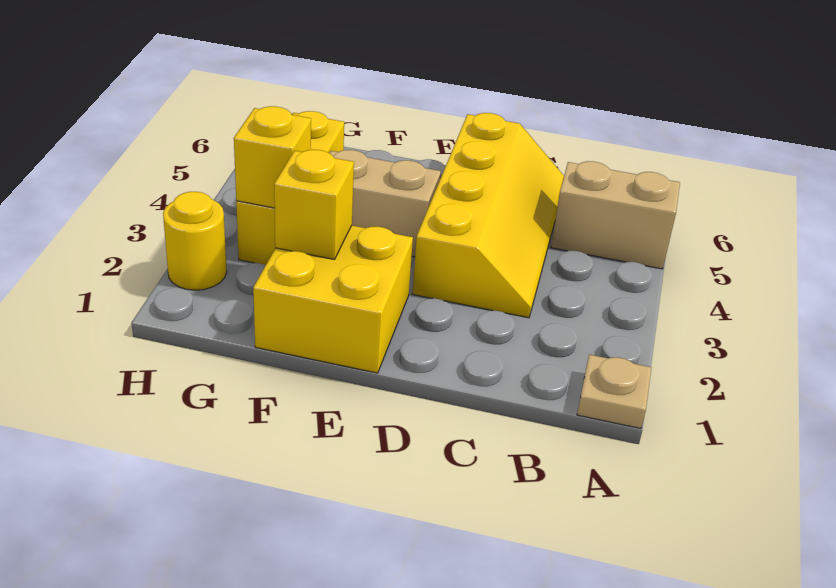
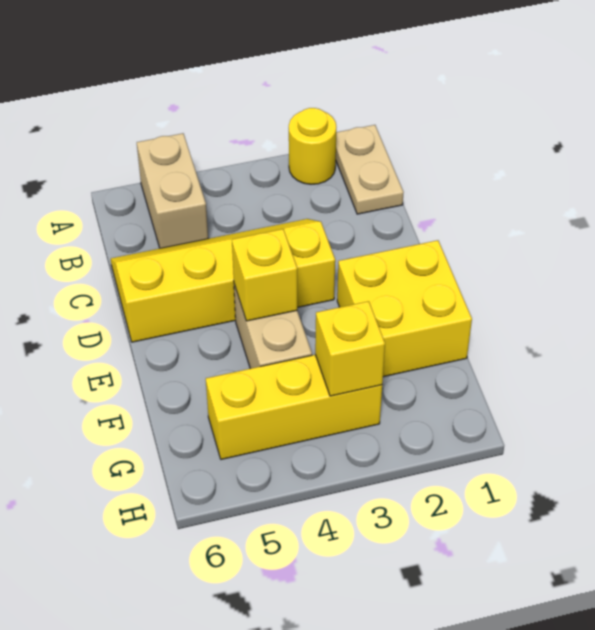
tan plate A1 level 1 -> tan plate A1:B1 level 1
yellow brick F2 level 2 -> yellow brick E4 level 2
yellow round brick H2 level 1 -> yellow round brick A2 level 1

